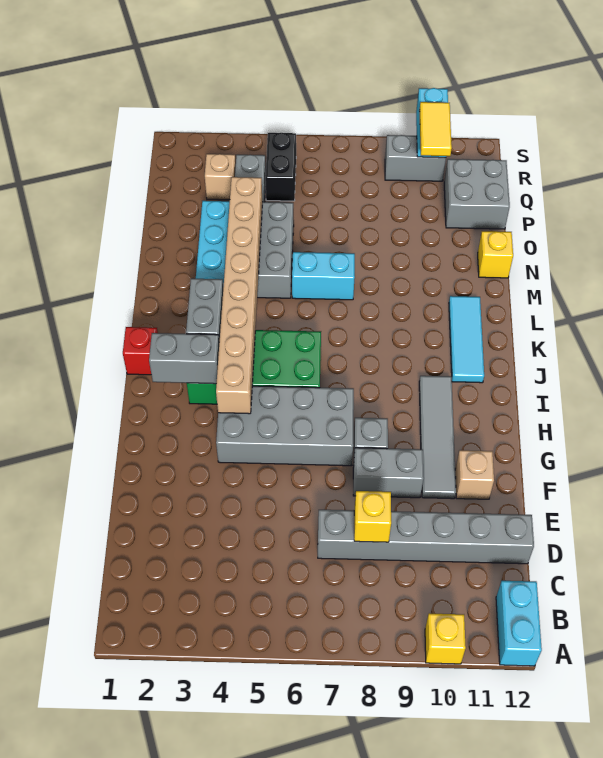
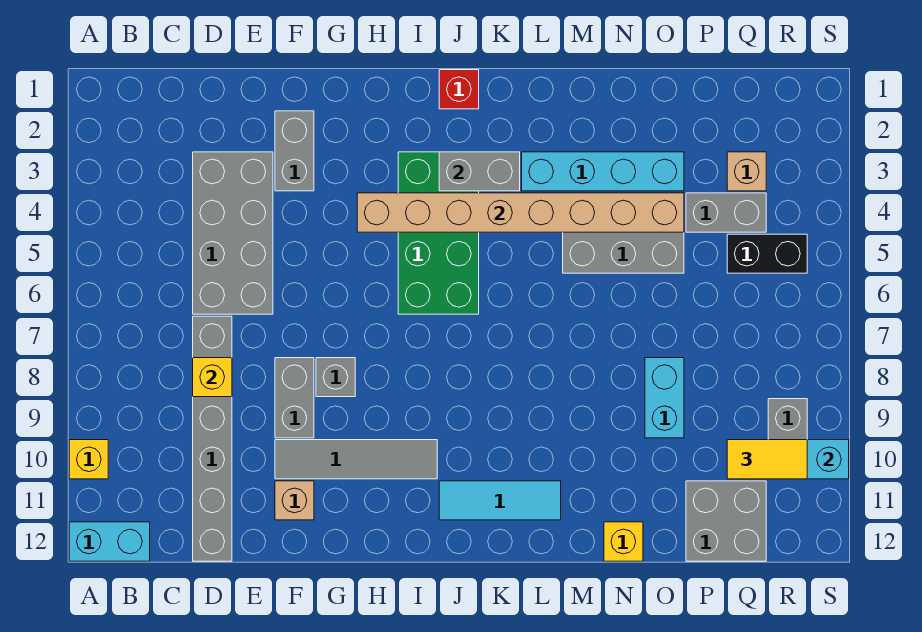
grey brick G4:H7 level 1 -> grey brick D3:E6 level 1
grey brick I2:I3 level 2 -> grey brick F2:F3 level 1
cyan brick M6:M7 level 1 -> cyan brick O8:O9 level 1

